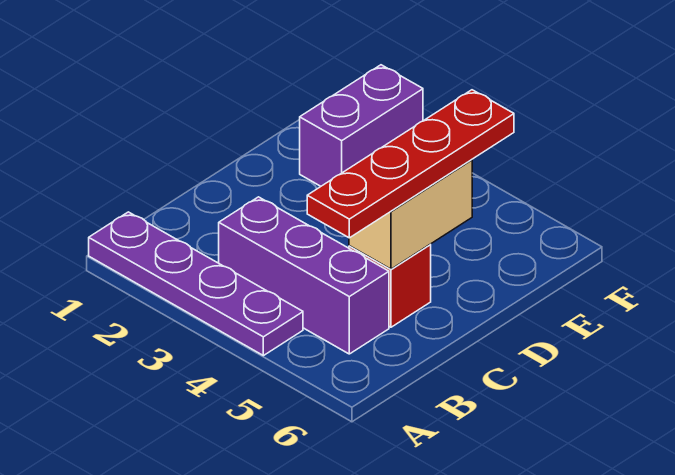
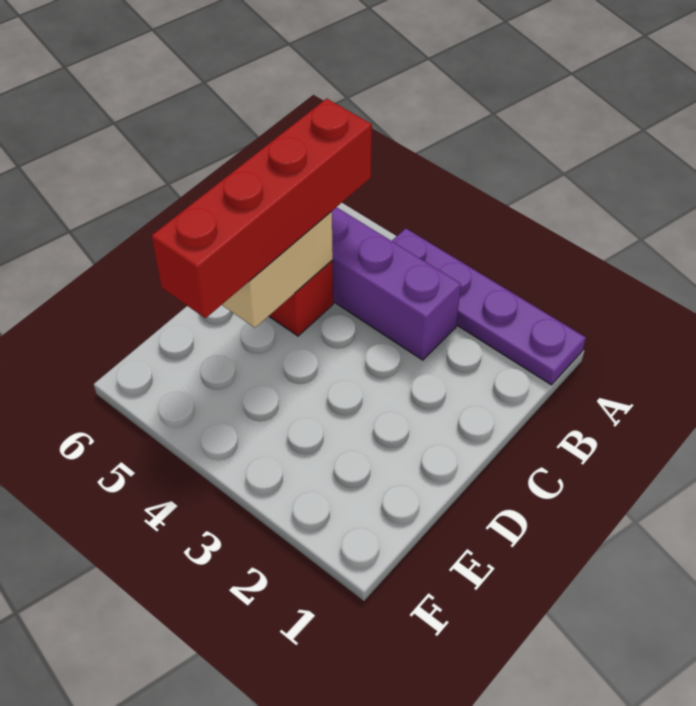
red plate B5:E5 level 3 -> red brick B5:E5 level 3
purple brick E2:F2 level 1 -> none

